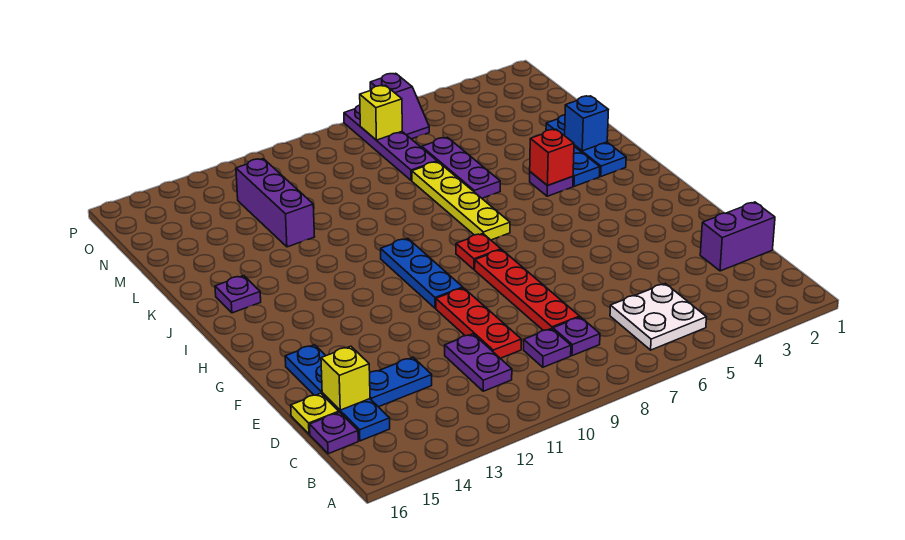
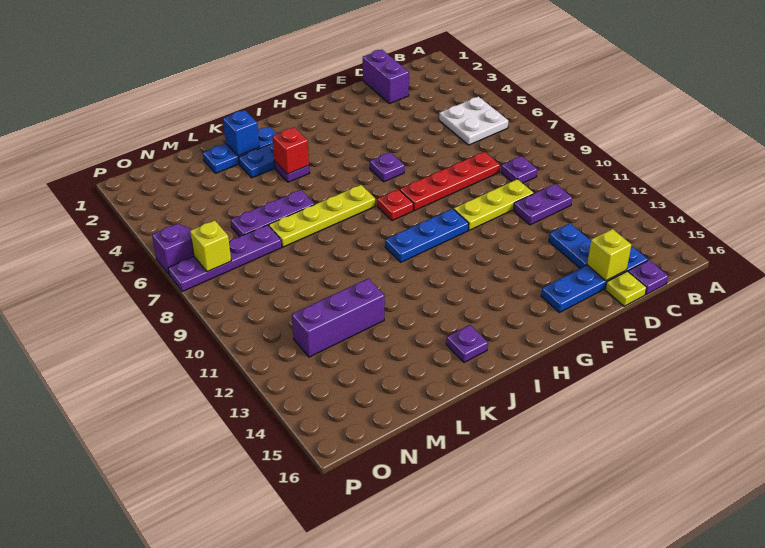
purple plate C8 level 1 -> purple plate G6 level 1
red plate D10:F10 level 1 -> yellow plate D10:F10 level 1

